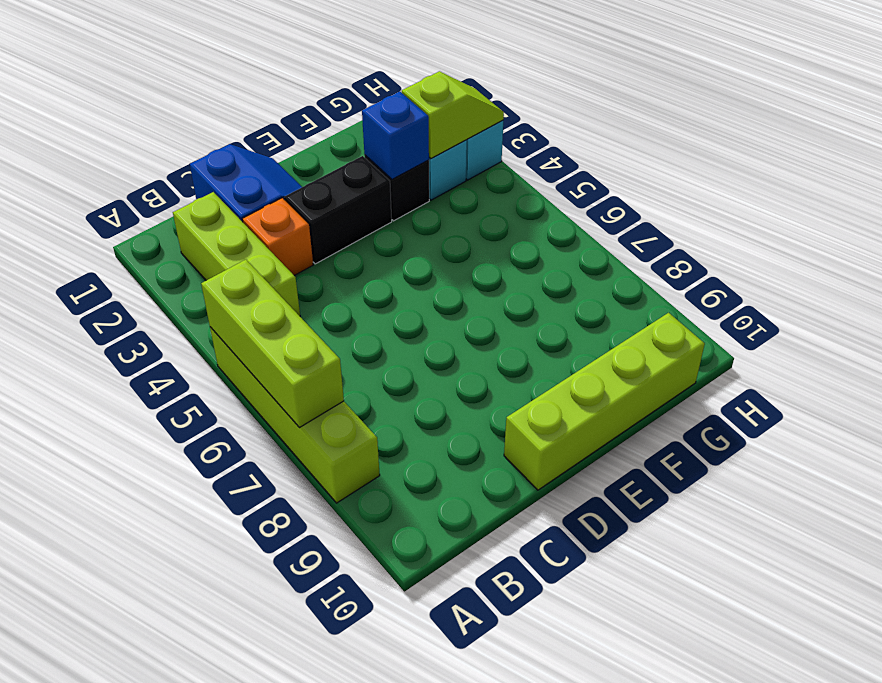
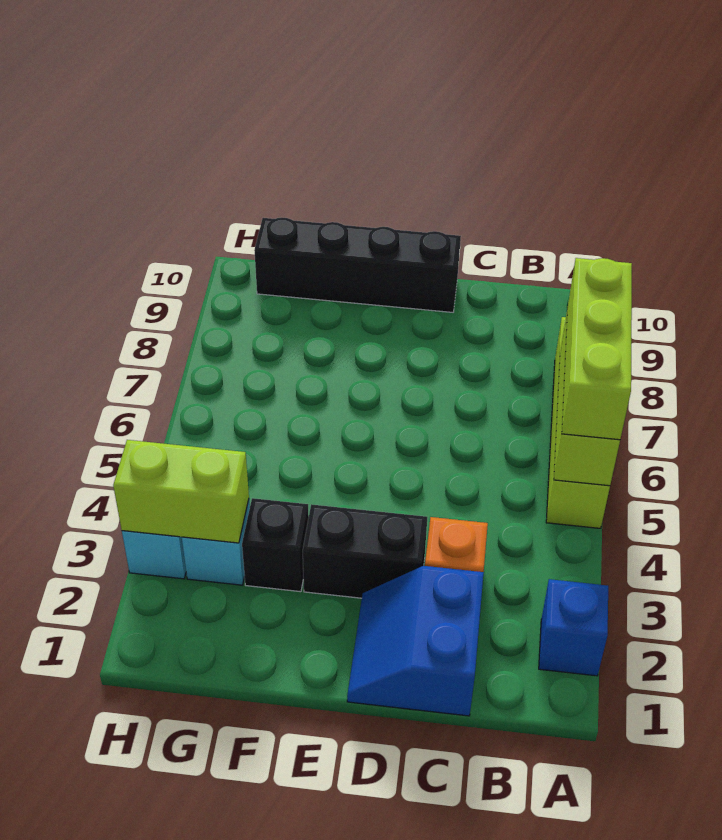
lime brick B2:B4 level 1 -> lime brick A5:A7 level 3
lime brick D10:G10 level 1 -> black brick D10:G10 level 1
blue brick F3 level 2 -> blue brick A2 level 1
lime slope G3:H3 level 2 top G -> lime brick G3:H3 level 2

